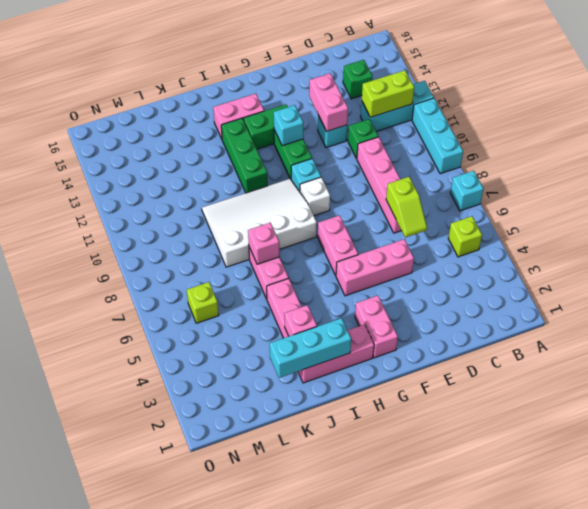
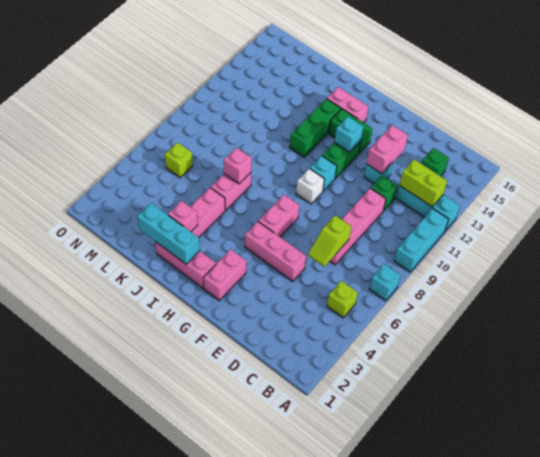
white slope H8:K10 level 1 top 8 -> none

